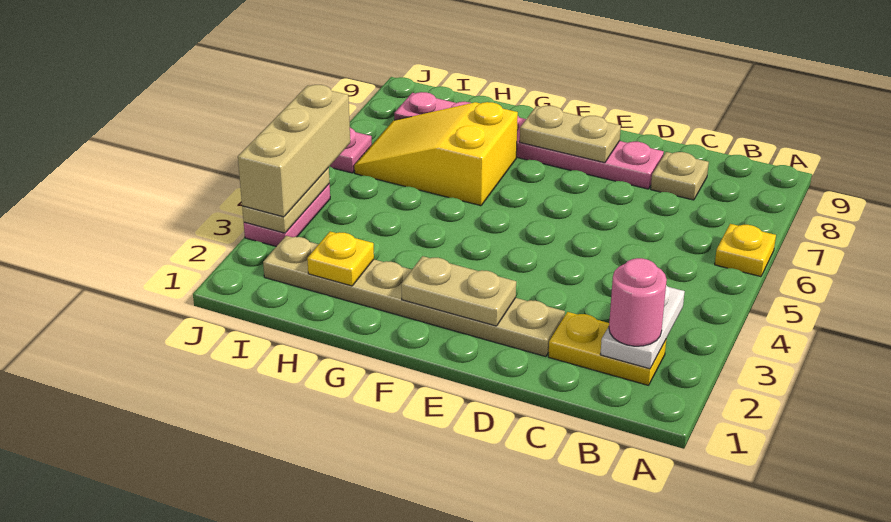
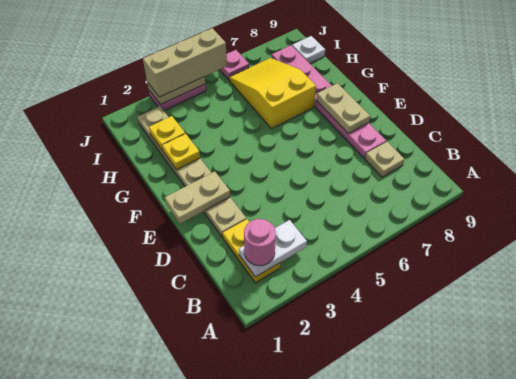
yellow plate A6 level 1 -> yellow plate G2 level 2
tan plate E2:F2 level 2 -> tan plate E1:E2 level 2
none -> white plate I9 level 1

